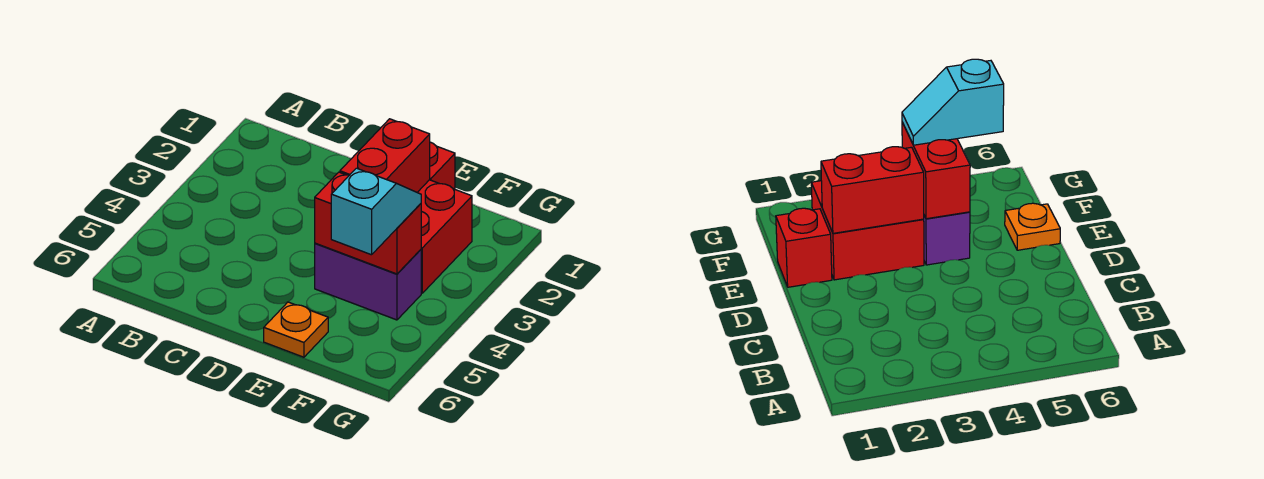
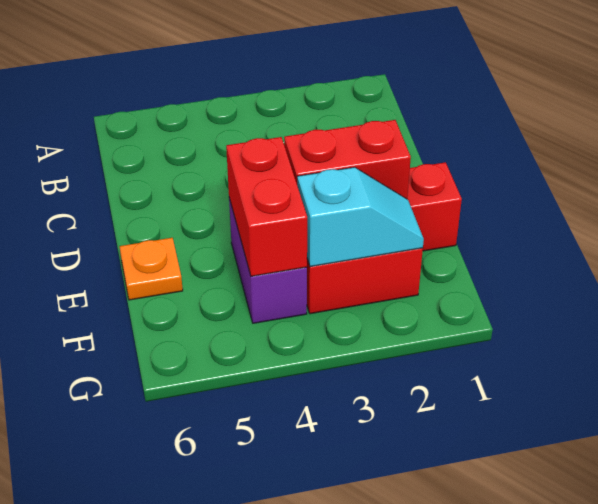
cyan slope F4:F5 level 3 top 5 -> cyan slope F2:F3 level 2 top 3

